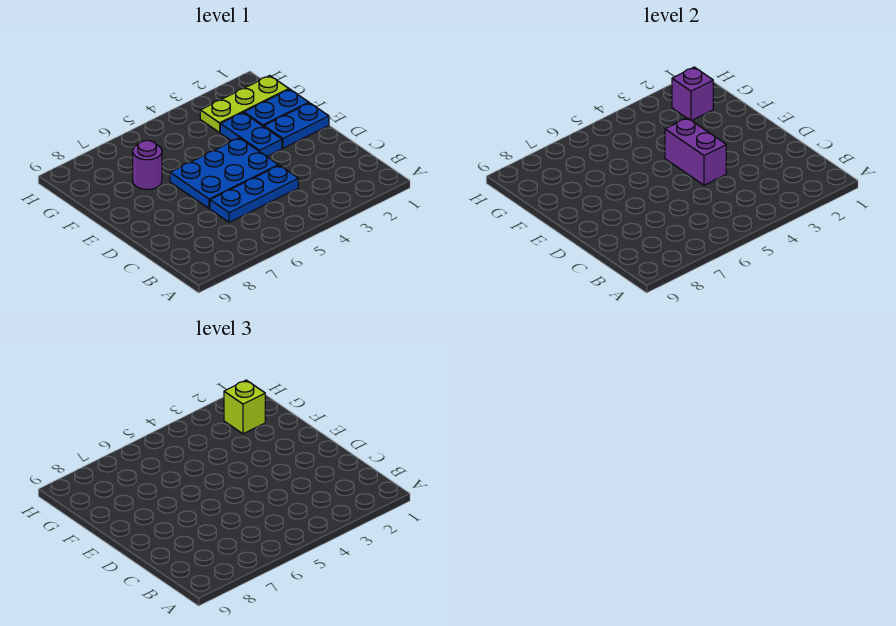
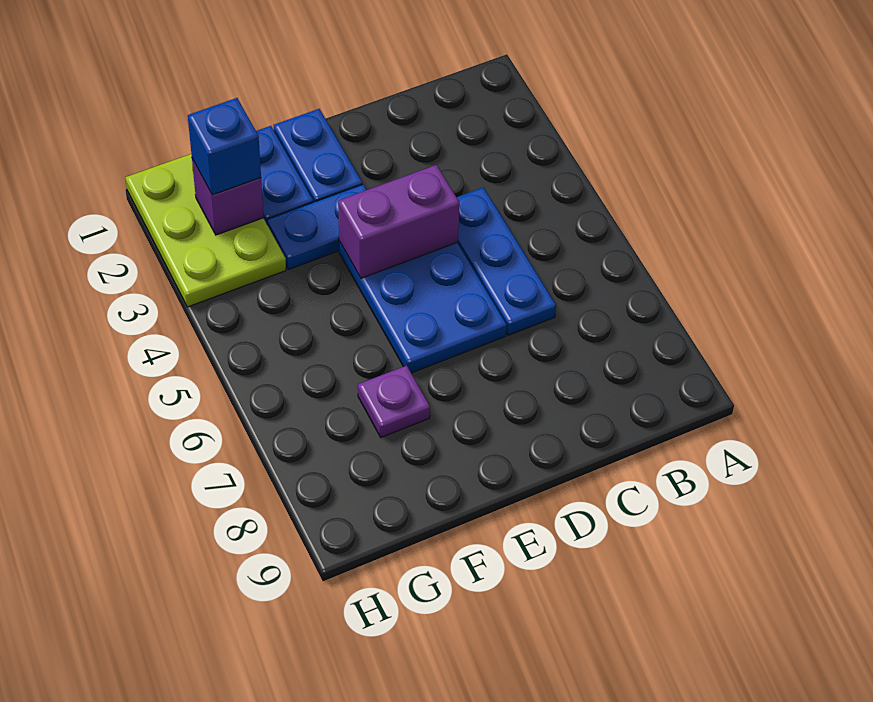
purple round brick F7 level 1 -> purple plate F7 level 1
lime plate G1:G3 level 1 -> lime plate G1:H3 level 1
lime brick G2 level 3 -> blue brick G2 level 3

